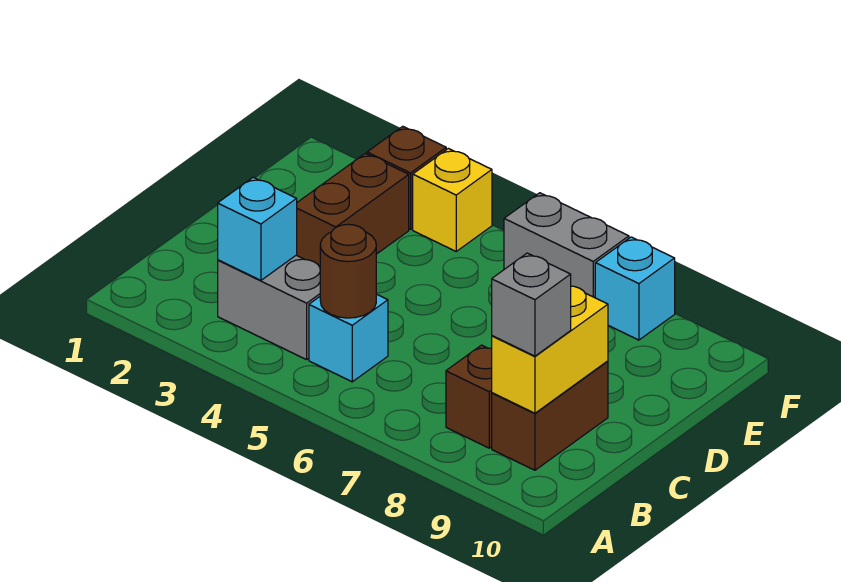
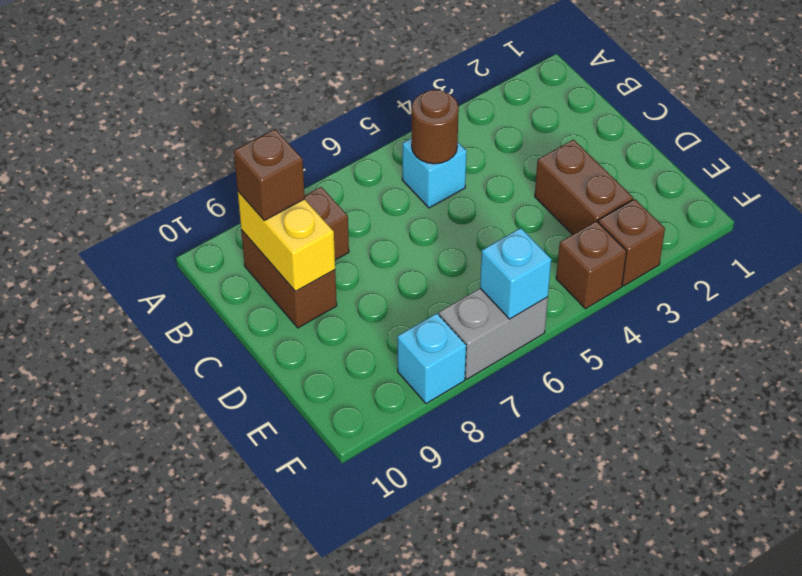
grey brick B3:B4 level 1 -> none
cyan brick B3 level 2 -> cyan brick F6 level 2
grey brick B9 level 3 -> brown brick B9 level 3
yellow brick F4 level 1 -> brown brick F4 level 1

